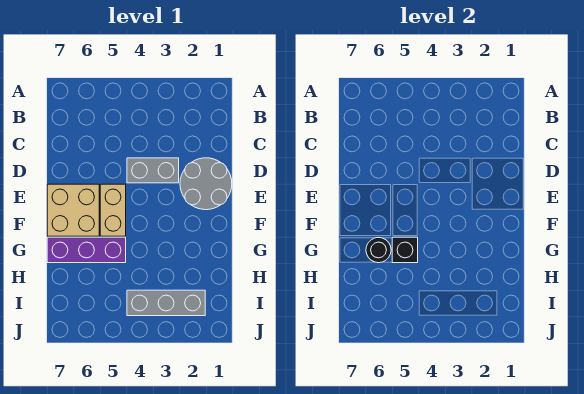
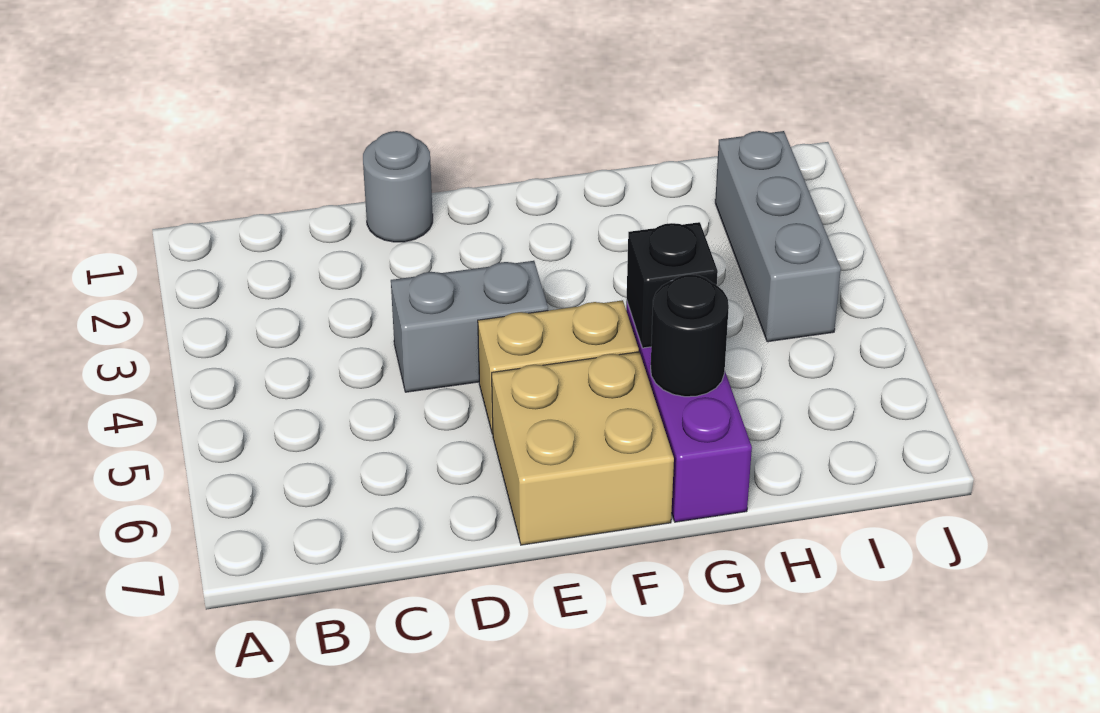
grey round brick D1:E2 level 1 -> grey round brick D1 level 1
grey brick D3:D4 level 1 -> grey brick D4:E4 level 1

